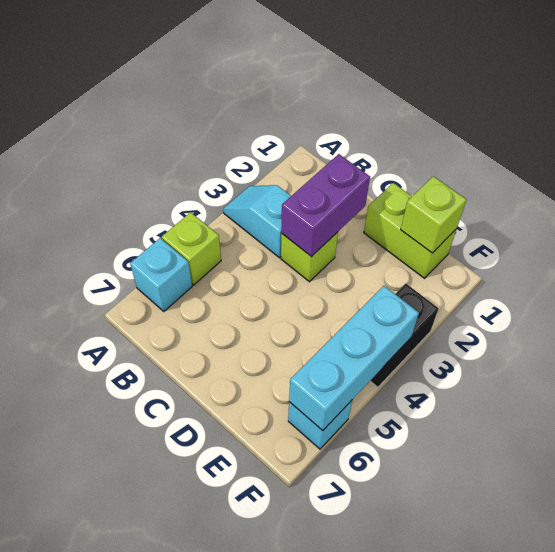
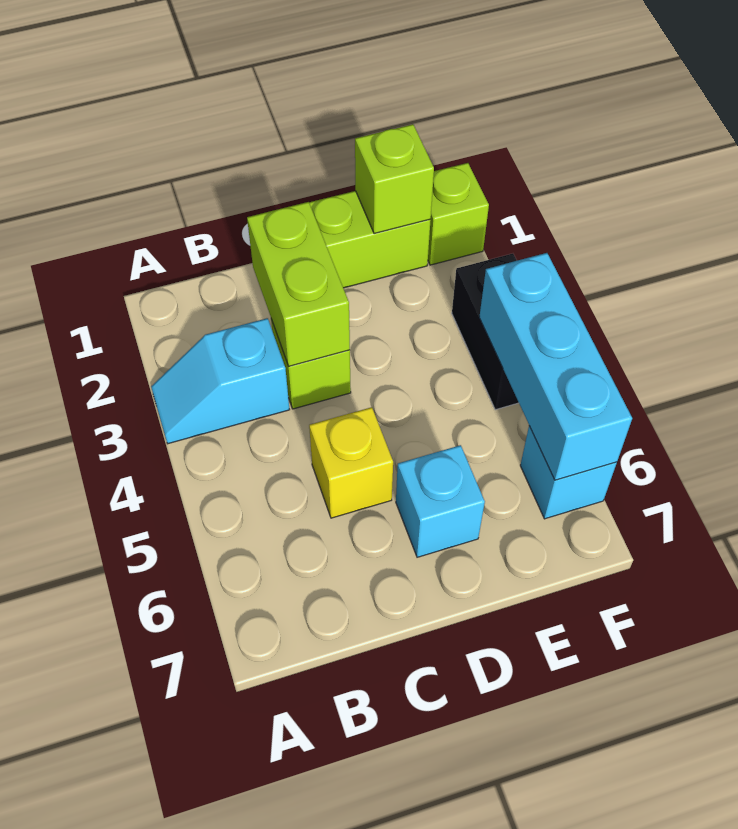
lime brick A5 level 1 -> lime brick F1 level 1
cyan brick A6 level 1 -> cyan brick D6 level 1
purple brick C2:C3 level 2 -> lime brick C2:C3 level 2
none -> yellow brick C5 level 1

